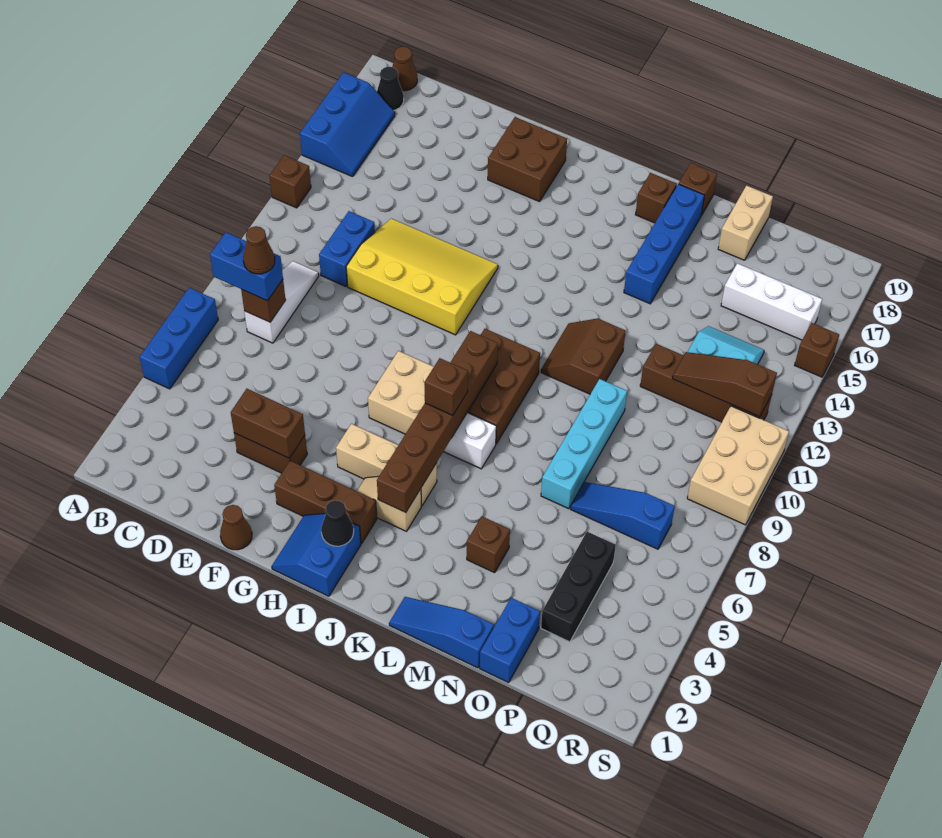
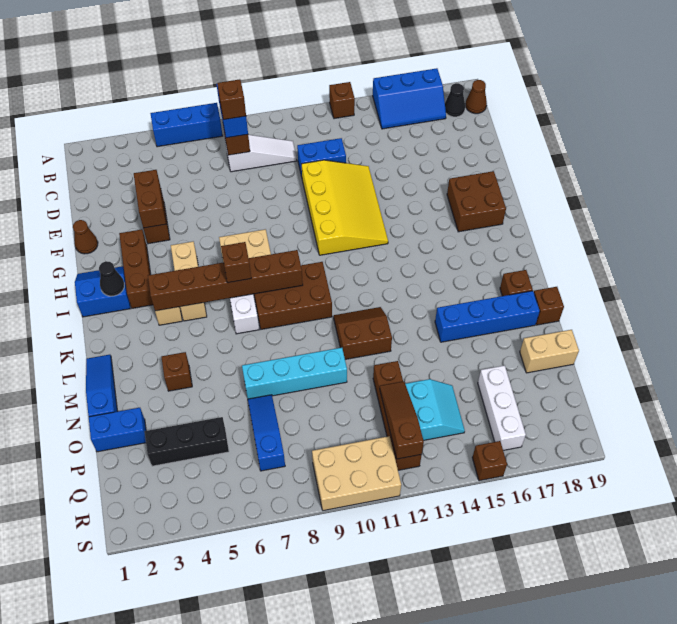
brown cone C8 level 4 -> brown brick C8 level 4

